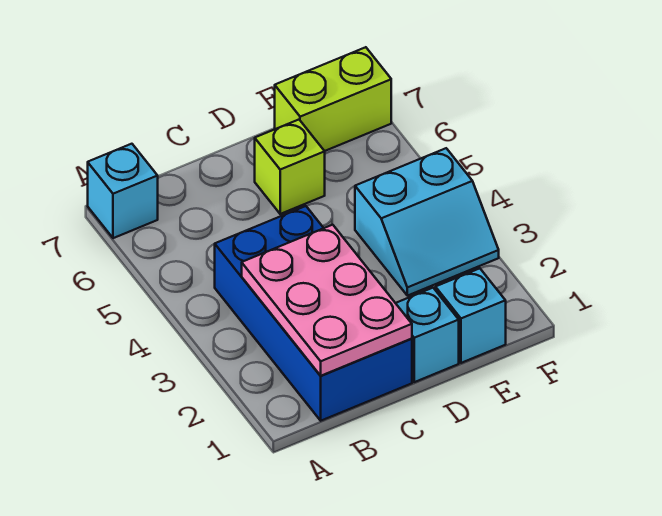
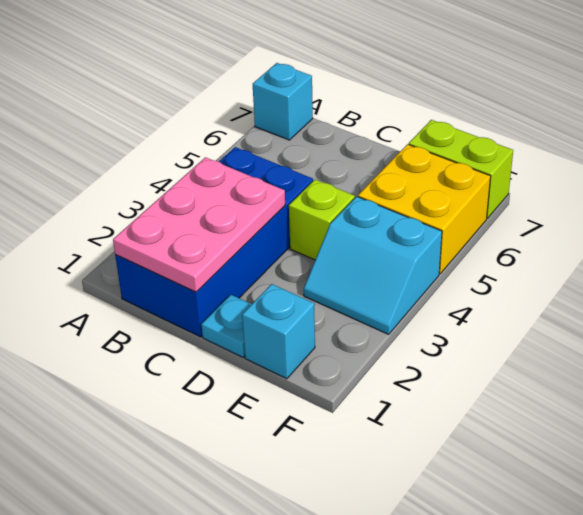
cyan brick D1 level 1 -> cyan plate D1 level 1
lime brick D6 level 1 -> lime brick D4 level 1
none -> yellow brick E5:F6 level 1

